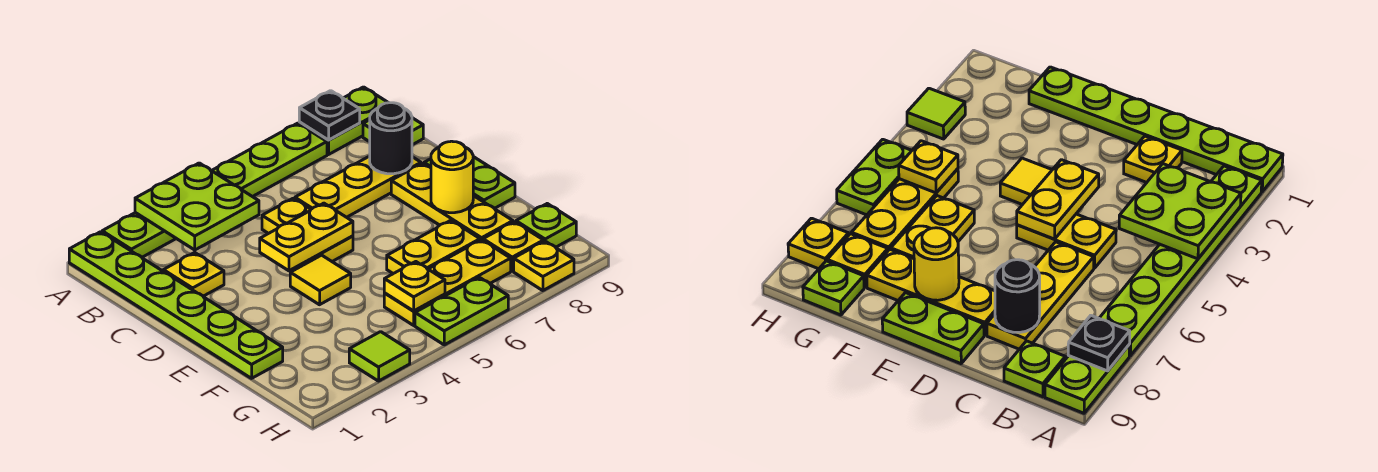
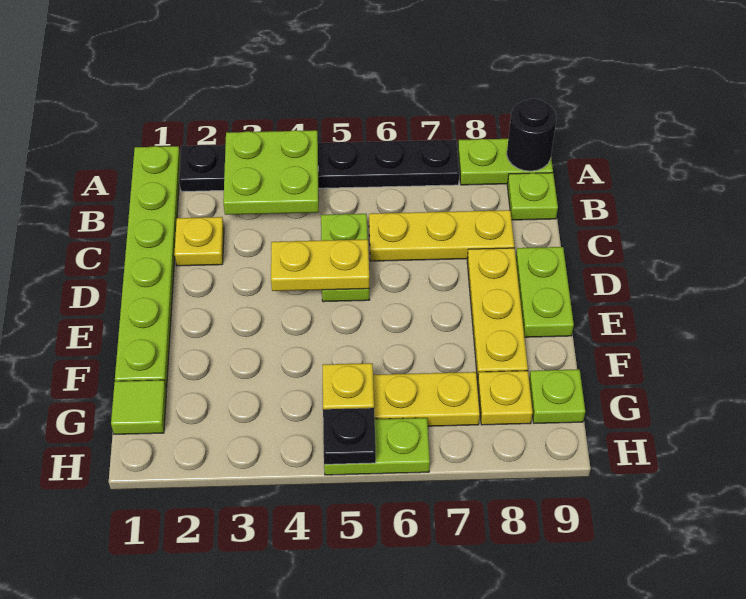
lime plate A2:A7 level 1 -> black plate A2:A7 level 1
black plate A8 level 2 -> black plate H5 level 2
yellow plate C5:D5 level 1 -> lime plate C5:D5 level 1
black round brick C8 level 2 -> black round brick A9 level 2
yellow tile E4 level 1 -> none
yellow round brick E8 level 2 -> none
yellow plate F6:F7 level 1 -> none
lime tile H3 level 1 -> lime tile G1 level 1
yellow plate H8 level 1 -> none

